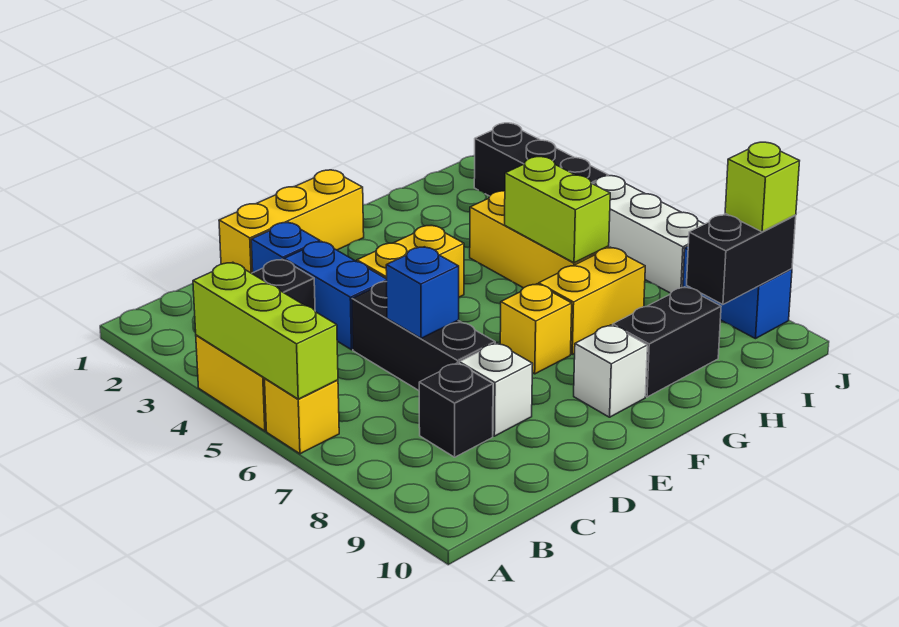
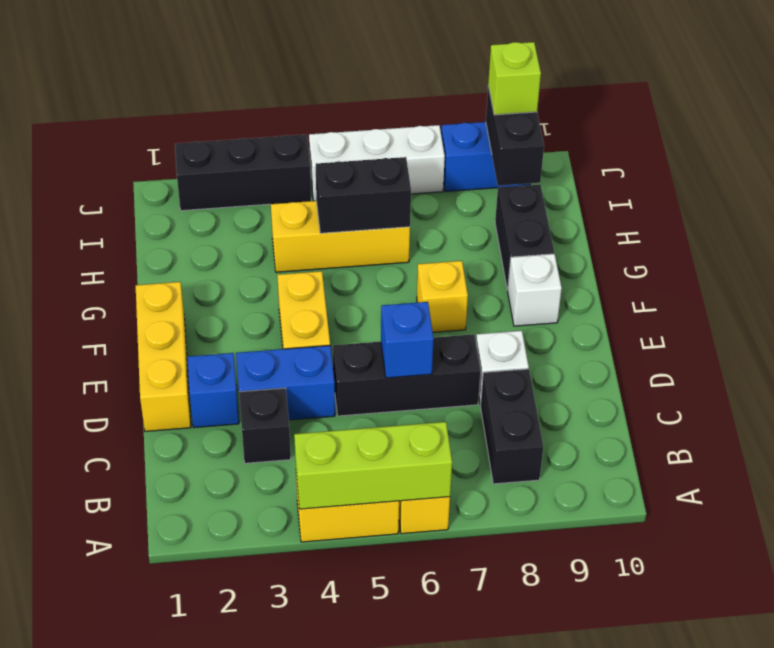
black brick C8 level 1 -> black brick B8:C8 level 1
yellow brick G7:H7 level 1 -> none
lime brick H5:H6 level 2 -> black brick H5:H6 level 2

